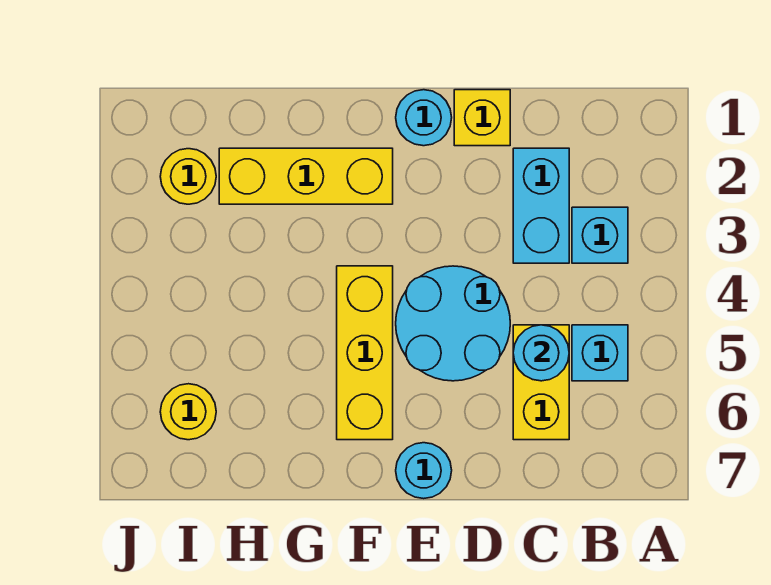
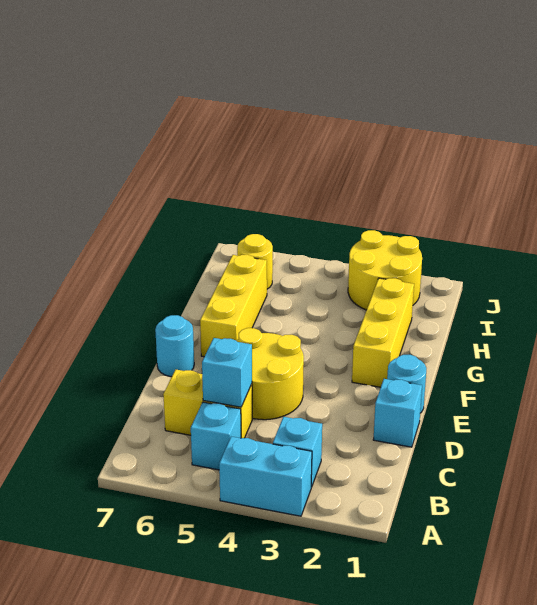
cyan brick C2:C3 level 1 -> cyan brick A3:A4 level 1
cyan round brick C5 level 2 -> cyan brick C5 level 2
yellow brick D1 level 1 -> cyan brick D1 level 1
cyan round brick D4:E5 level 1 -> yellow round brick D4:E5 level 1
yellow brick F4:F6 level 1 -> yellow brick F6:H6 level 1
yellow round brick I2 level 1 -> yellow round brick I2:J3 level 1

